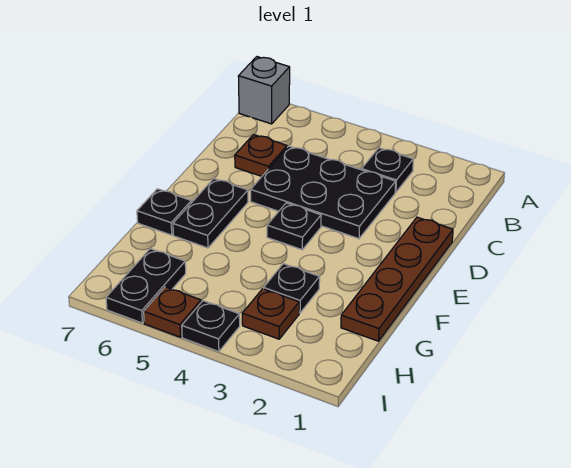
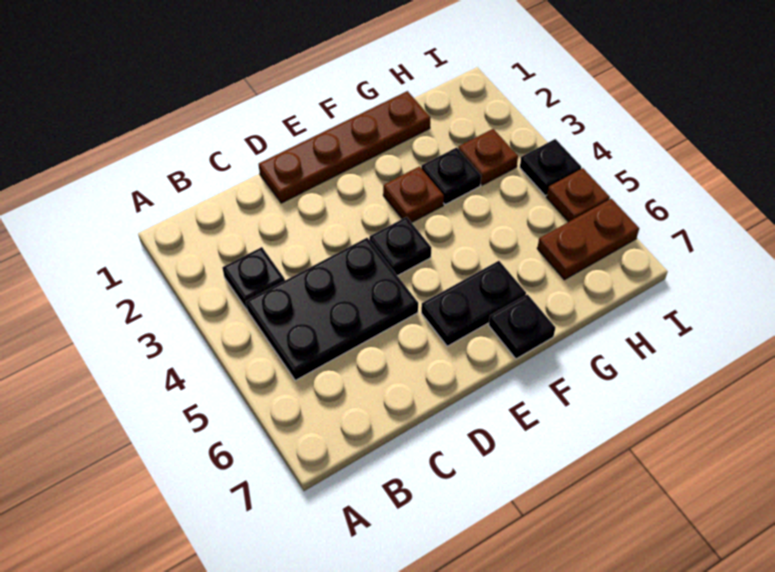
grey brick A7 level 1 -> none
black plate C3:D5 level 1 -> black plate B4:D5 level 1
brown plate C6 level 1 -> brown plate F3 level 1
black plate H6:I6 level 1 -> brown plate H6:I6 level 1

